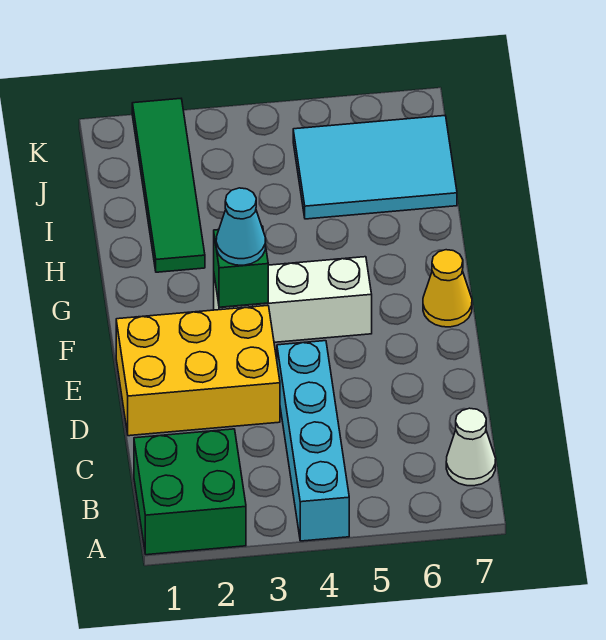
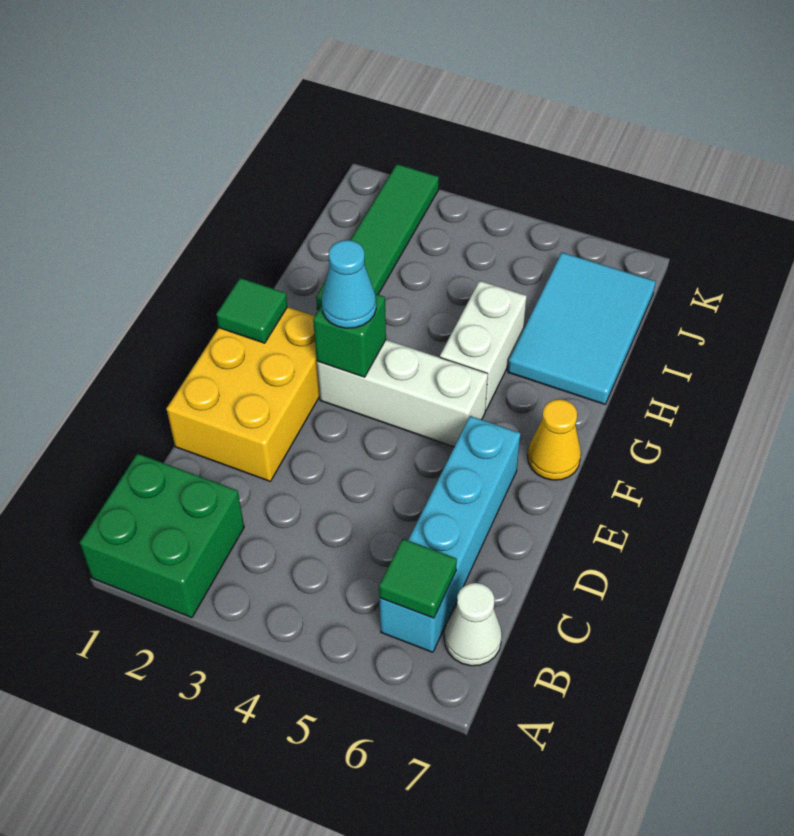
cyan brick A4:D4 level 1 -> cyan brick B6:E6 level 1
none -> green tile B6 level 2
yellow brick D1:E3 level 1 -> yellow brick D1:F2 level 1
none -> green tile F1 level 2
none -> white brick G5:H5 level 1
cyan tile I5:J7 level 1 -> cyan tile H6:J7 level 1

